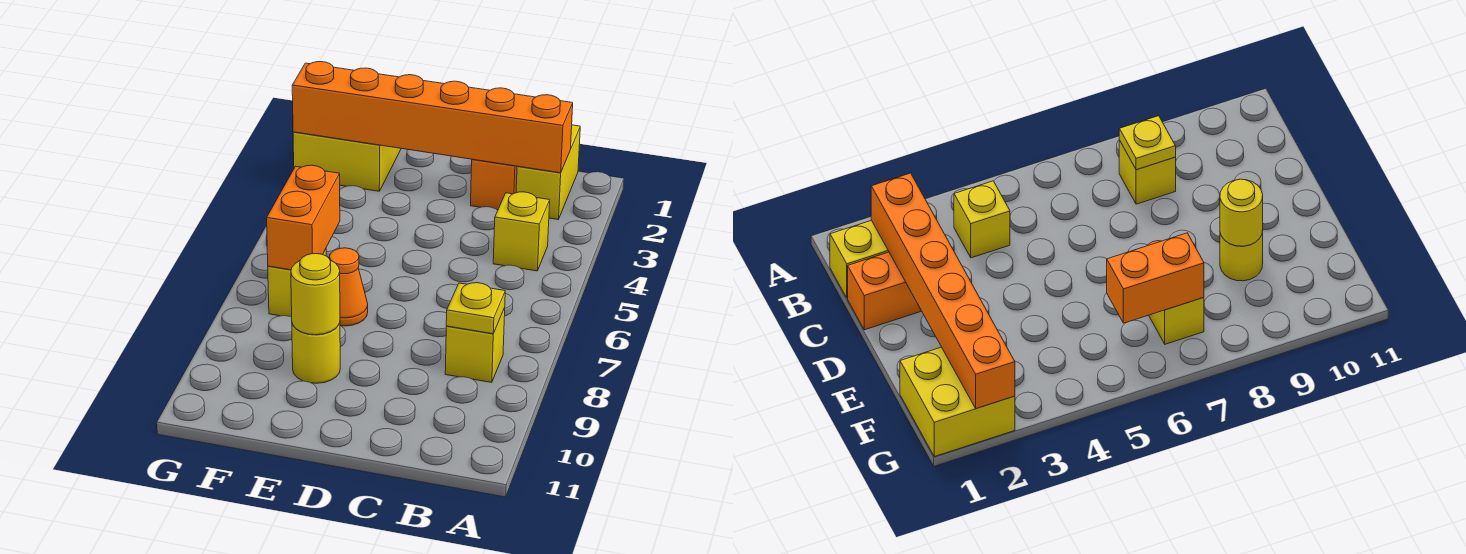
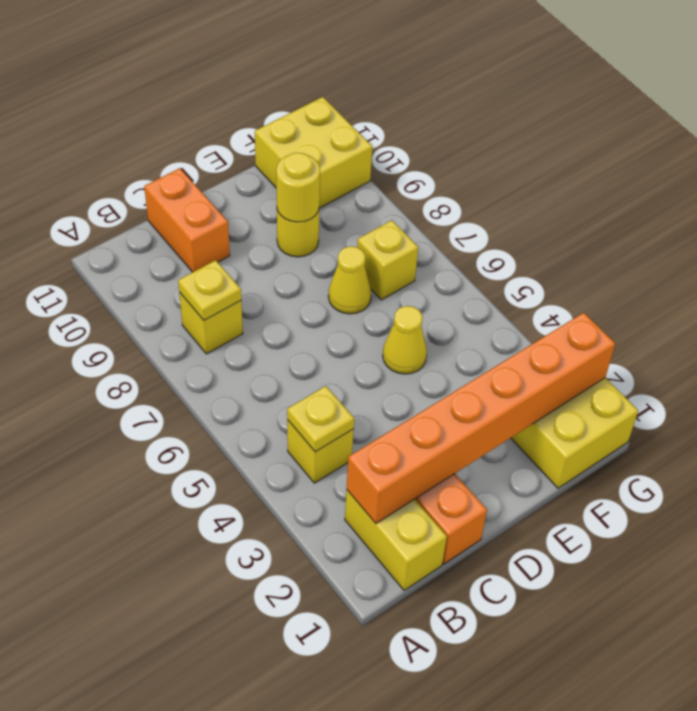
none -> yellow plate B4 level 2
none -> yellow cone E5 level 1
orange cone E7 level 1 -> yellow cone E7 level 1
orange brick F6:F7 level 2 -> orange brick C10:C11 level 1
none -> yellow brick F10:G11 level 1

